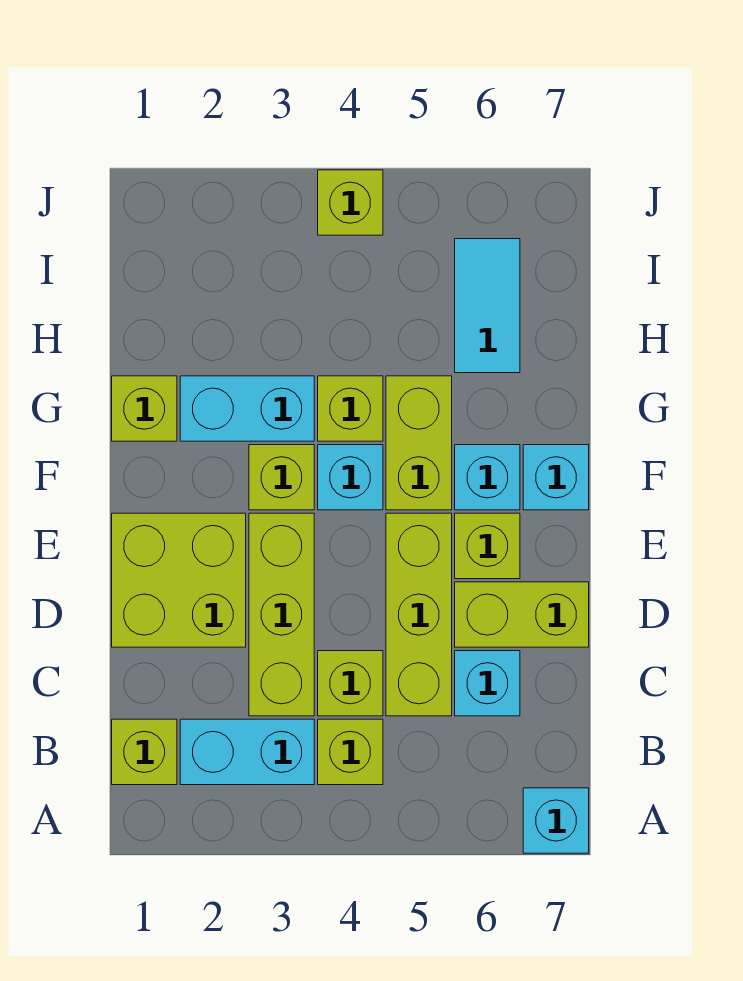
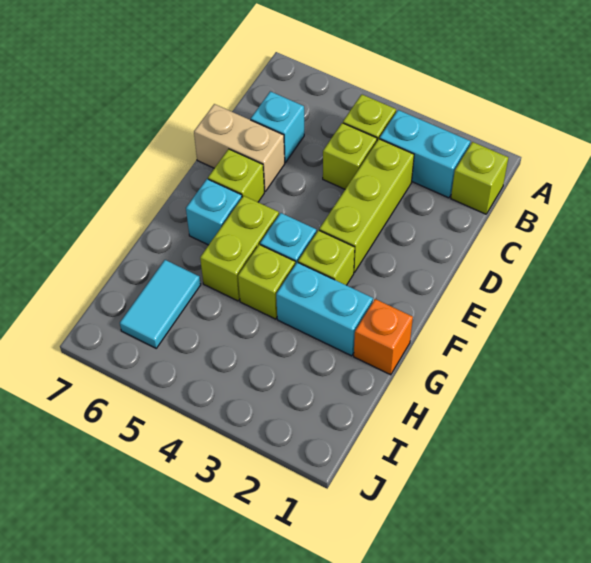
cyan brick A7 level 1 -> none
lime brick C5:E5 level 1 -> none
lime brick D1:E2 level 1 -> none
lime brick D6:D7 level 1 -> tan brick D6:D7 level 1
cyan brick F7 level 1 -> none
lime brick G1 level 1 -> orange brick G1 level 1
lime brick J4 level 1 -> none

